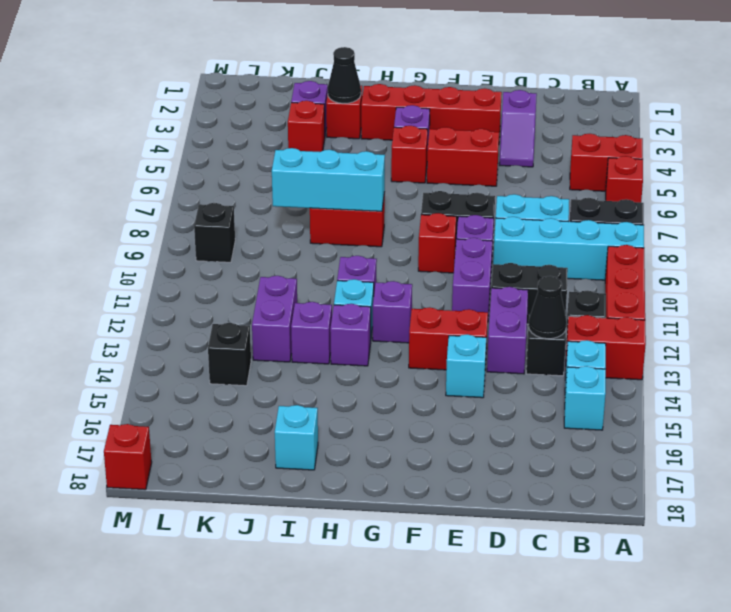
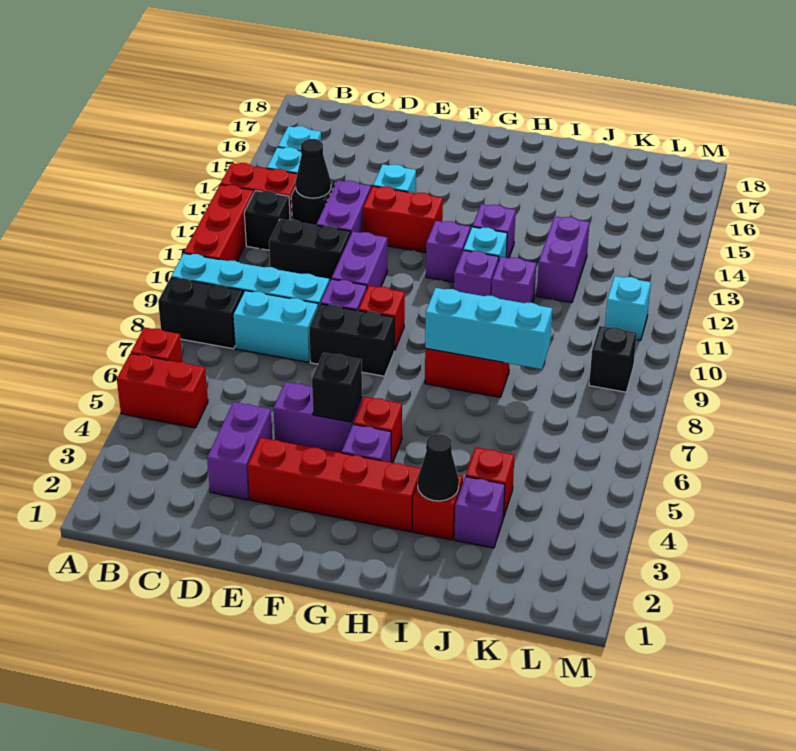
purple slope D3:D4 level 1 top 3 -> purple brick D3:D4 level 1
red brick E5:F5 level 1 -> purple brick E5:F5 level 1
purple brick I13 level 1 -> purple brick I11 level 1
cyan brick I17 level 1 -> cyan brick L11 level 1
black brick K14 level 1 -> black brick F5 level 2
red brick M18 level 1 -> none

